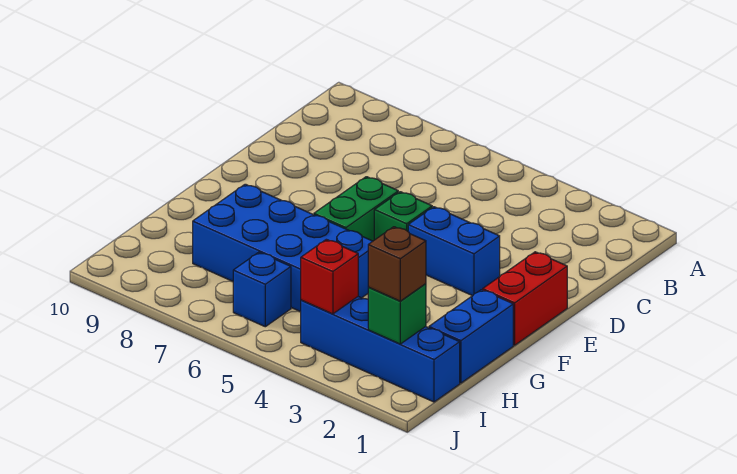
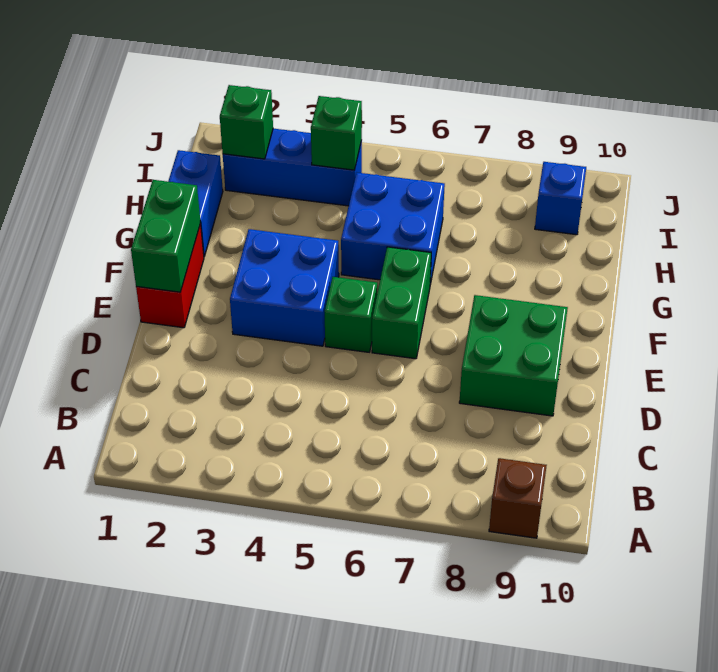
none -> green brick D8:E9 level 1
none -> green brick E1:F1 level 2
blue brick E3:E4 level 1 -> blue brick E3:F4 level 1
blue brick G5:H8 level 1 -> blue brick G5:H6 level 1
blue brick I1:I4 level 1 -> blue brick I2:I4 level 1
brown brick I2 level 3 -> brown brick A9 level 1
red brick I4 level 2 -> green brick I4 level 2
blue brick I6 level 1 -> blue brick I9 level 1

